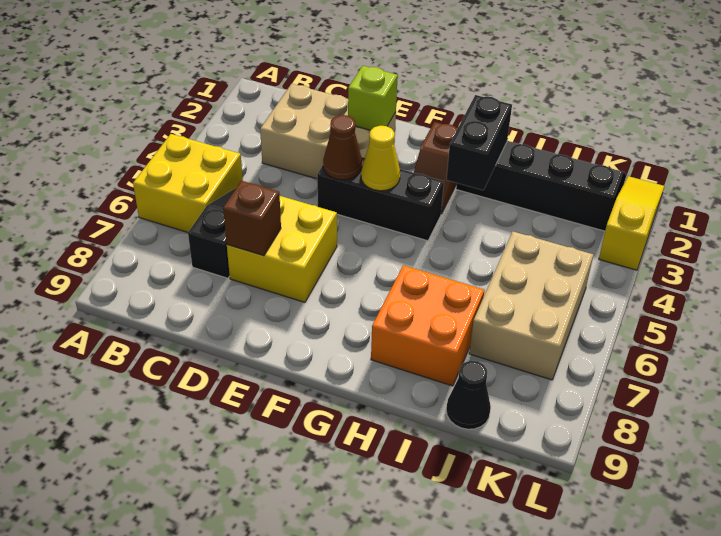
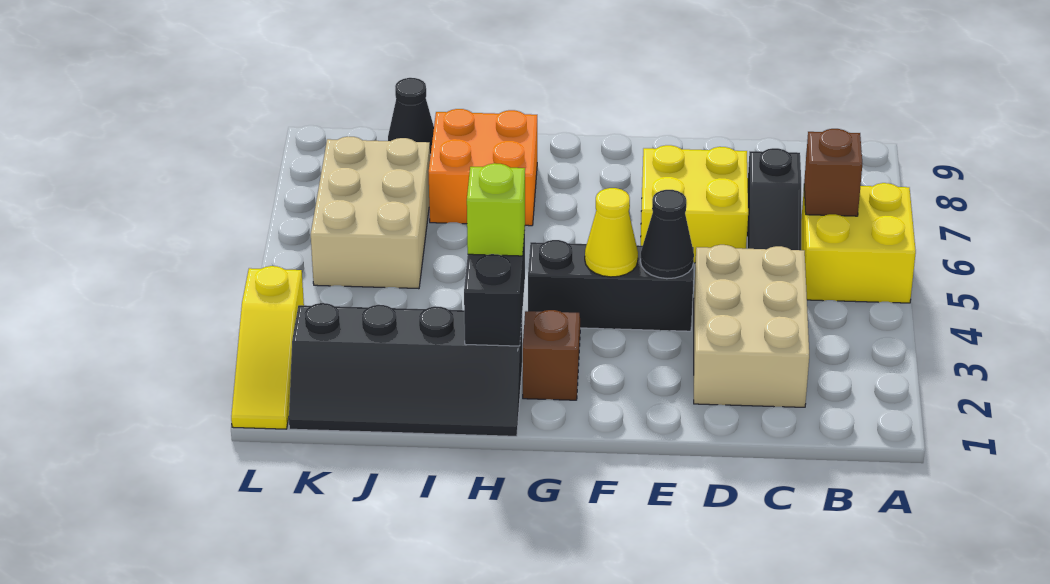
tan brick C2:E3 level 1 -> tan brick C2:D4 level 1
brown brick D7 level 2 -> brown brick B6 level 2
lime brick E2 level 2 -> lime brick H3 level 3
brown cone E4 level 2 -> black cone E4 level 2

